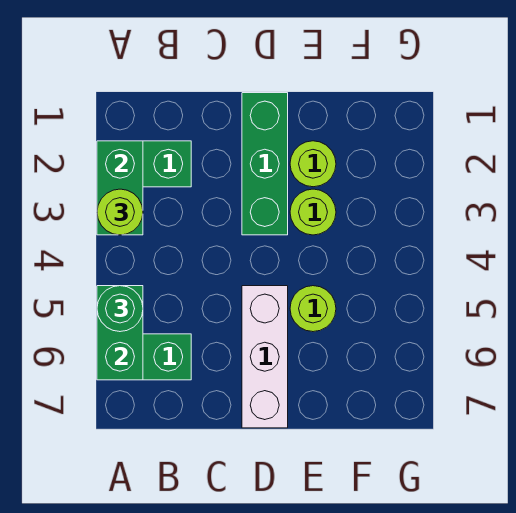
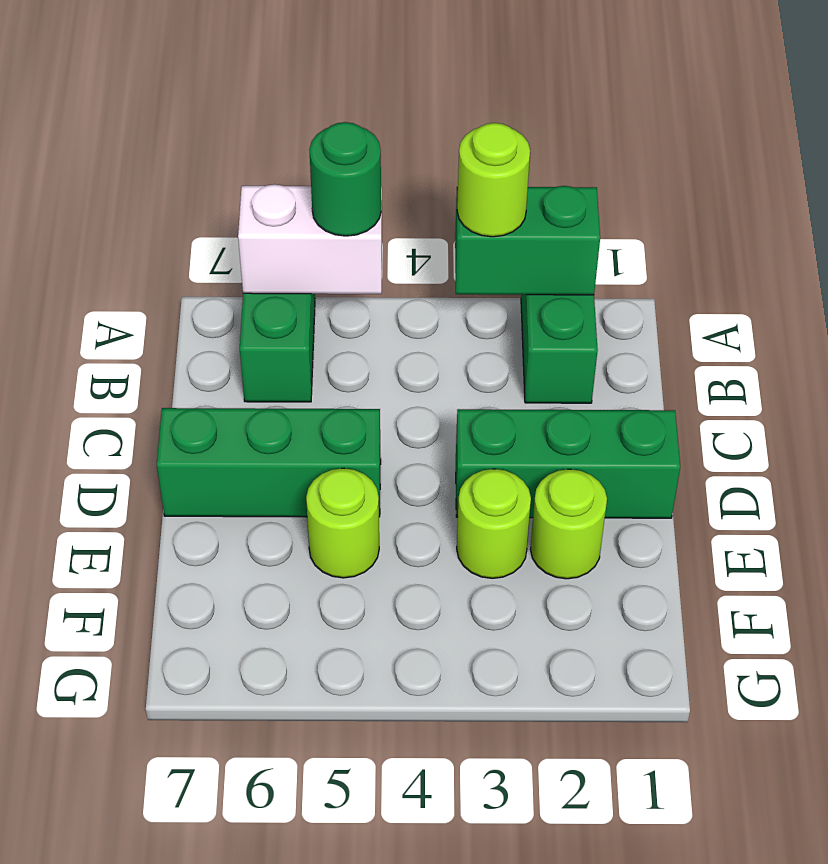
green brick A5:A6 level 2 -> white brick A5:A6 level 2
white brick D5:D7 level 1 -> green brick D5:D7 level 1

